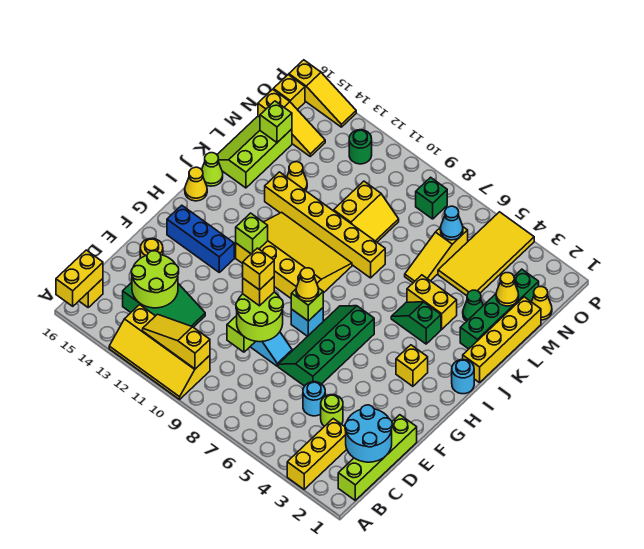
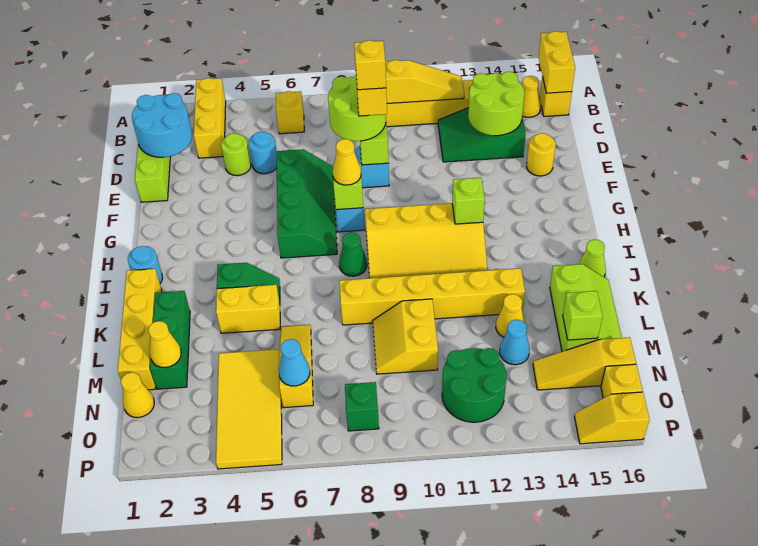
blue brick G13:G15 level 1 -> none
yellow brick H3 level 1 -> yellow brick B6 level 1
yellow cone I16 level 1 -> yellow cone B15 level 1
green brick K2:N2 level 1 -> green brick K2:M2 level 1
green cone L3 level 1 -> green cone I8 level 1
none -> cyan cone M13 level 1
green round brick O12 level 1 -> green round brick N11:O12 level 1
yellow slope P14:P16 level 1 top 16 -> yellow slope P15:P16 level 1 top 16

